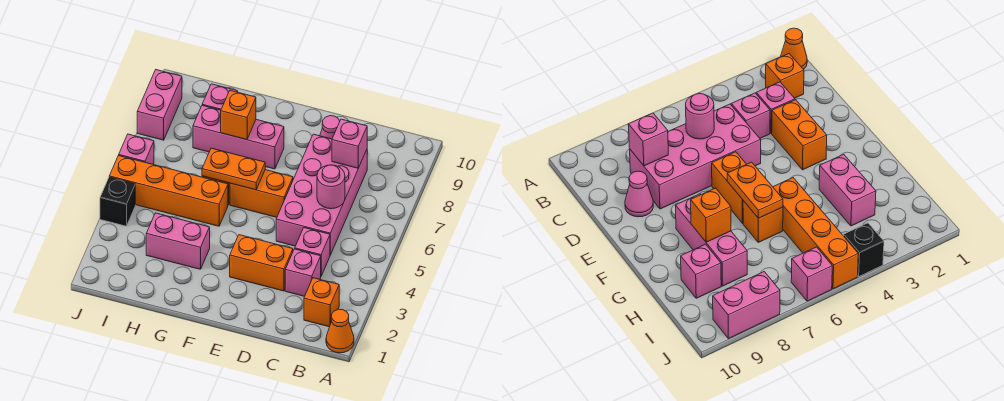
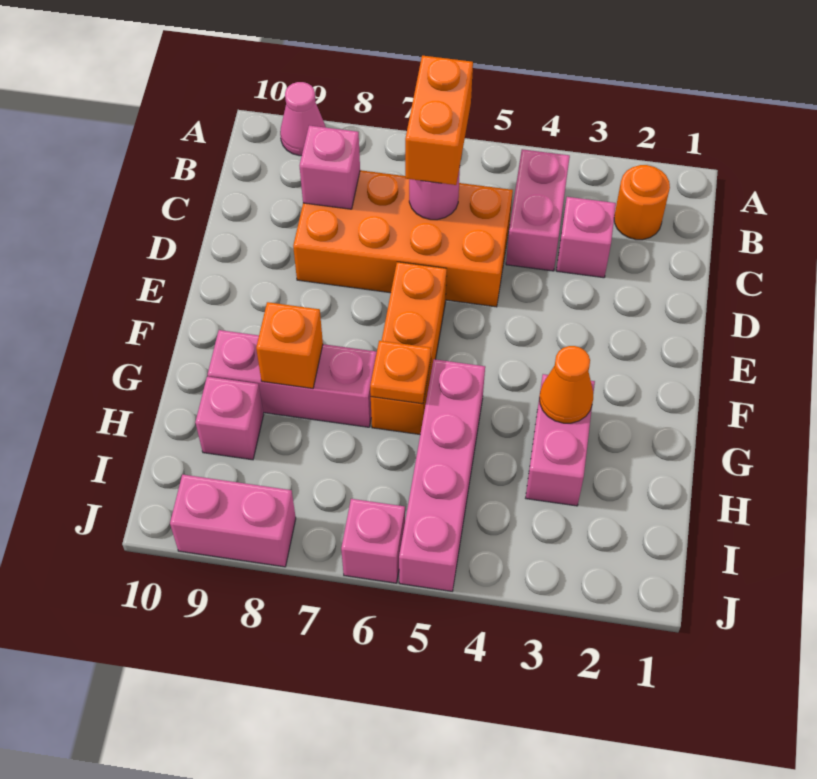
orange cone A1 level 1 -> orange cone G3 level 2
orange brick B2 level 1 -> orange round brick B2 level 1
pink brick C4 level 1 -> pink brick B4:C4 level 1
pink brick C5:D8 level 1 -> orange brick C5:D8 level 1
orange brick D3:E3 level 1 -> orange brick B6:C6 level 3
pink cone D9 level 1 -> pink cone A9 level 1
orange plate F6:G6 level 2 -> orange plate G6 level 2
pink brick F8:H8 level 1 -> pink brick G7:G9 level 1
orange brick G5:J5 level 1 -> pink brick G5:J5 level 1
black brick J4 level 1 -> none

